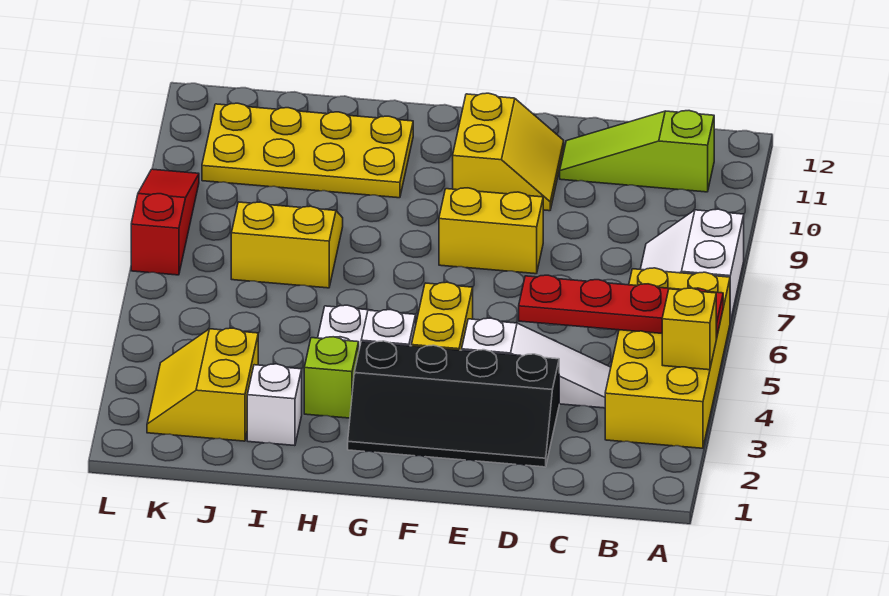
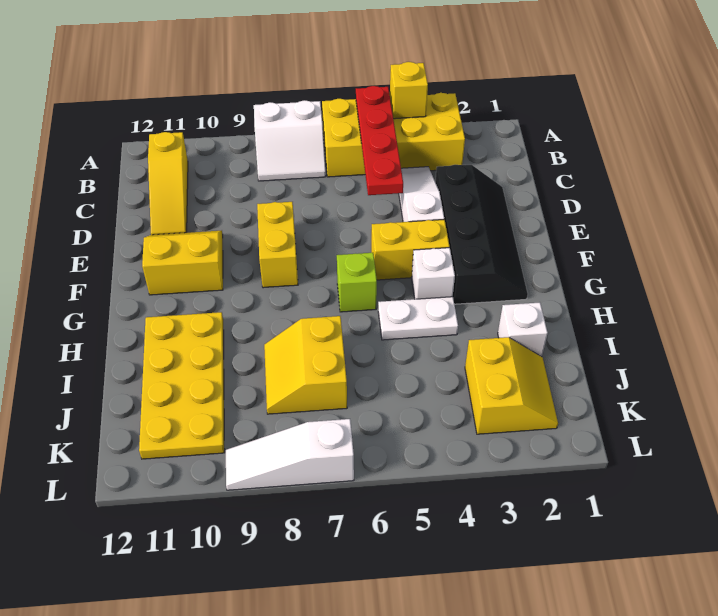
lime slope B11:D11 level 1 top B -> yellow slope B11:D11 level 1 top B
lime brick H3 level 1 -> lime brick G6 level 1
yellow slope J2:K3 level 1 top J -> yellow slope J2:K3 level 1 top 3
red slope L7:L9 level 1 top 7 -> white slope L7:L9 level 1 top 7

